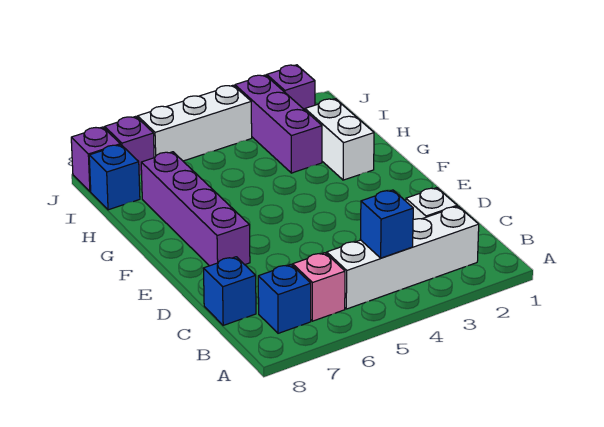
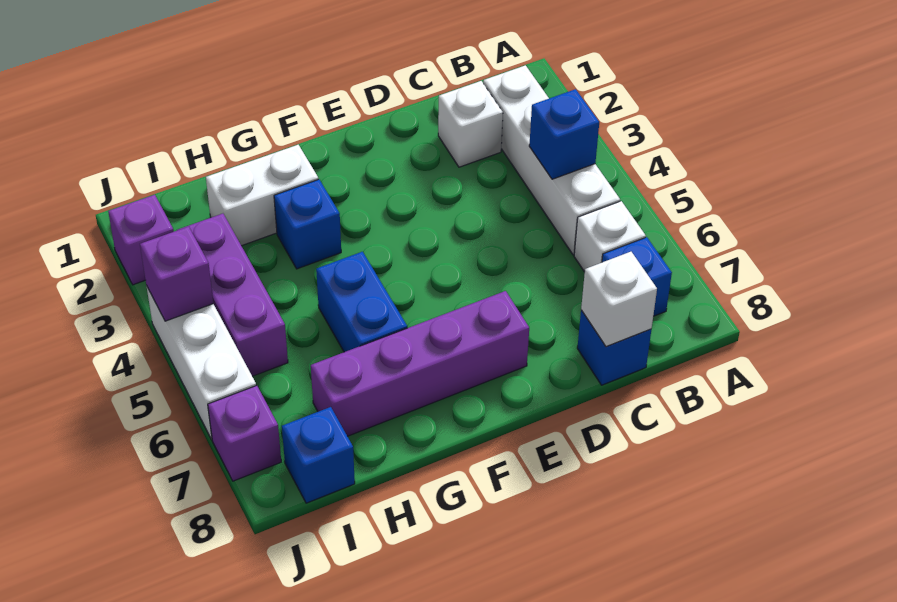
pink brick B6 level 1 -> white brick B6 level 1
none -> white brick C8 level 2
none -> blue brick G3 level 1
none -> blue brick G5:G6 level 1
purple brick H3:J3 level 1 -> purple brick I3:I5 level 1
purple brick J8 level 1 -> purple brick J4 level 2

